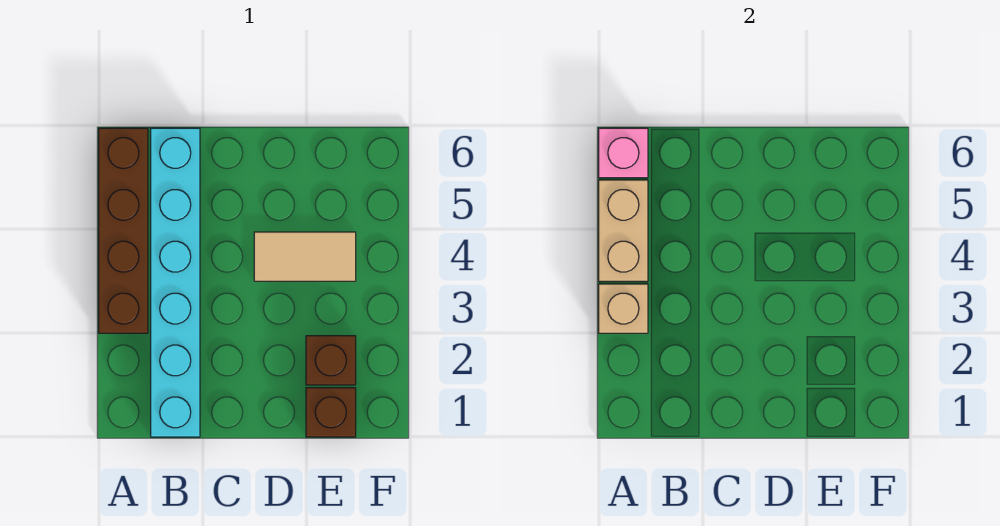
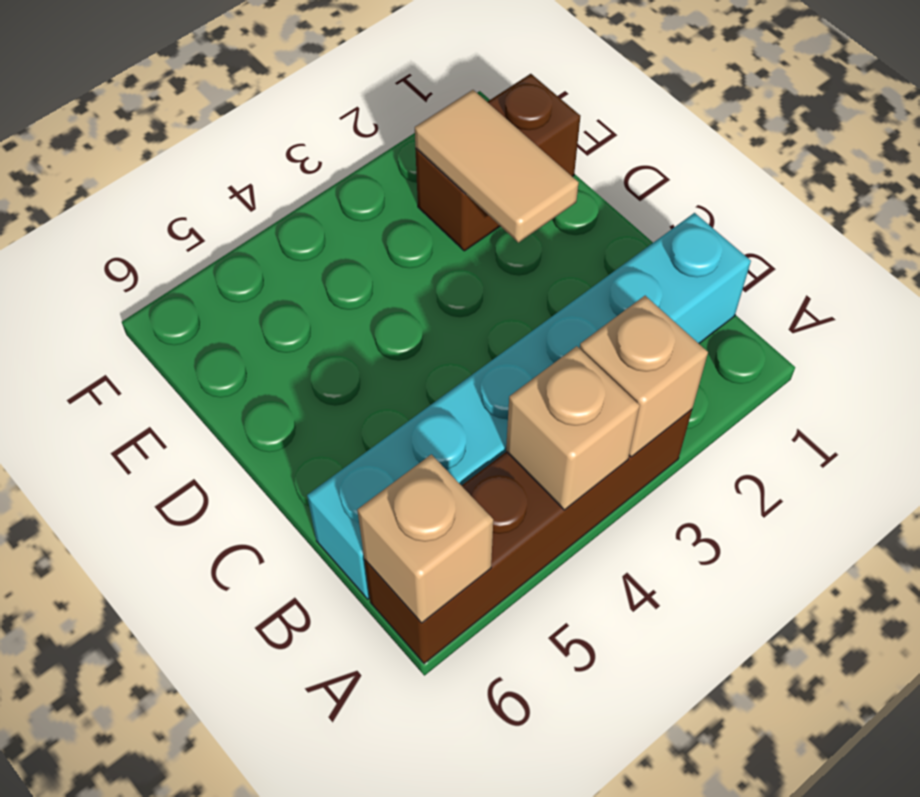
tan brick A4:A5 level 2 -> tan brick A4 level 2
pink brick A6 level 2 -> tan brick A6 level 2
tan tile D4:E4 level 1 -> tan tile D2:E2 level 2

